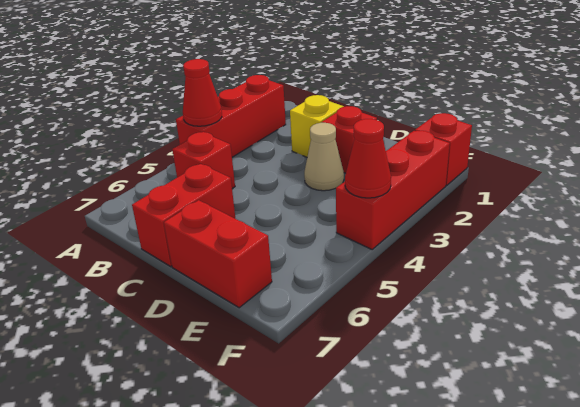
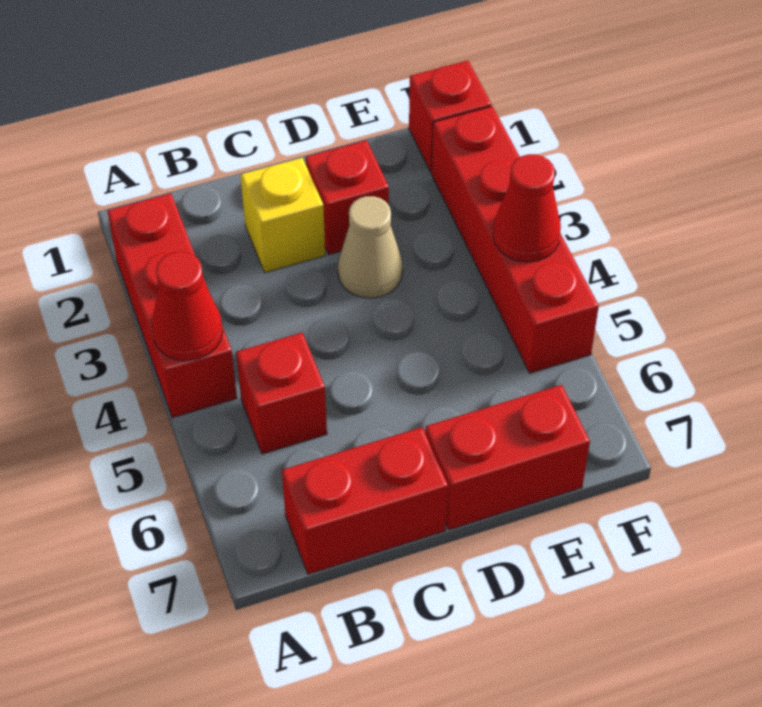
red brick C6:C7 level 1 -> red brick B7:C7 level 1
red brick F2:F4 level 1 -> red brick F2:F5 level 1

